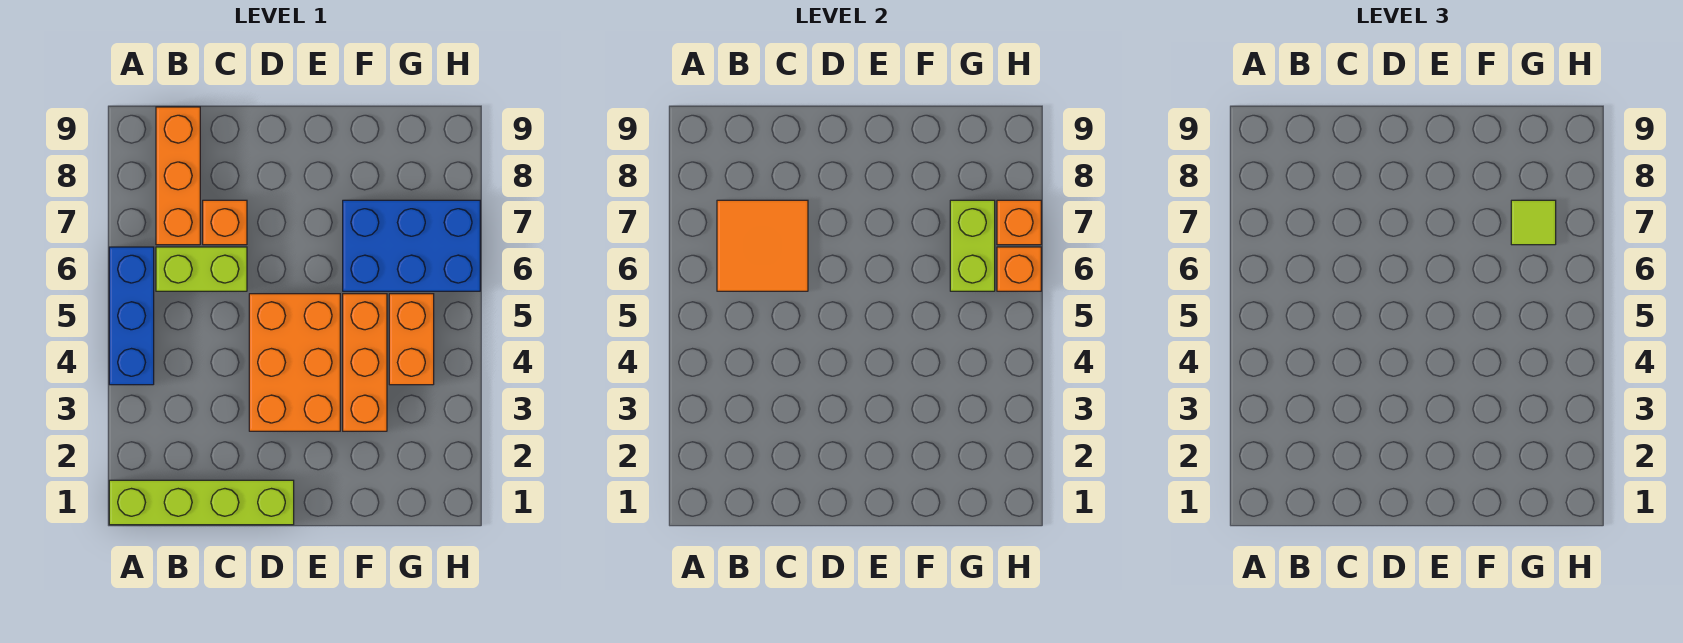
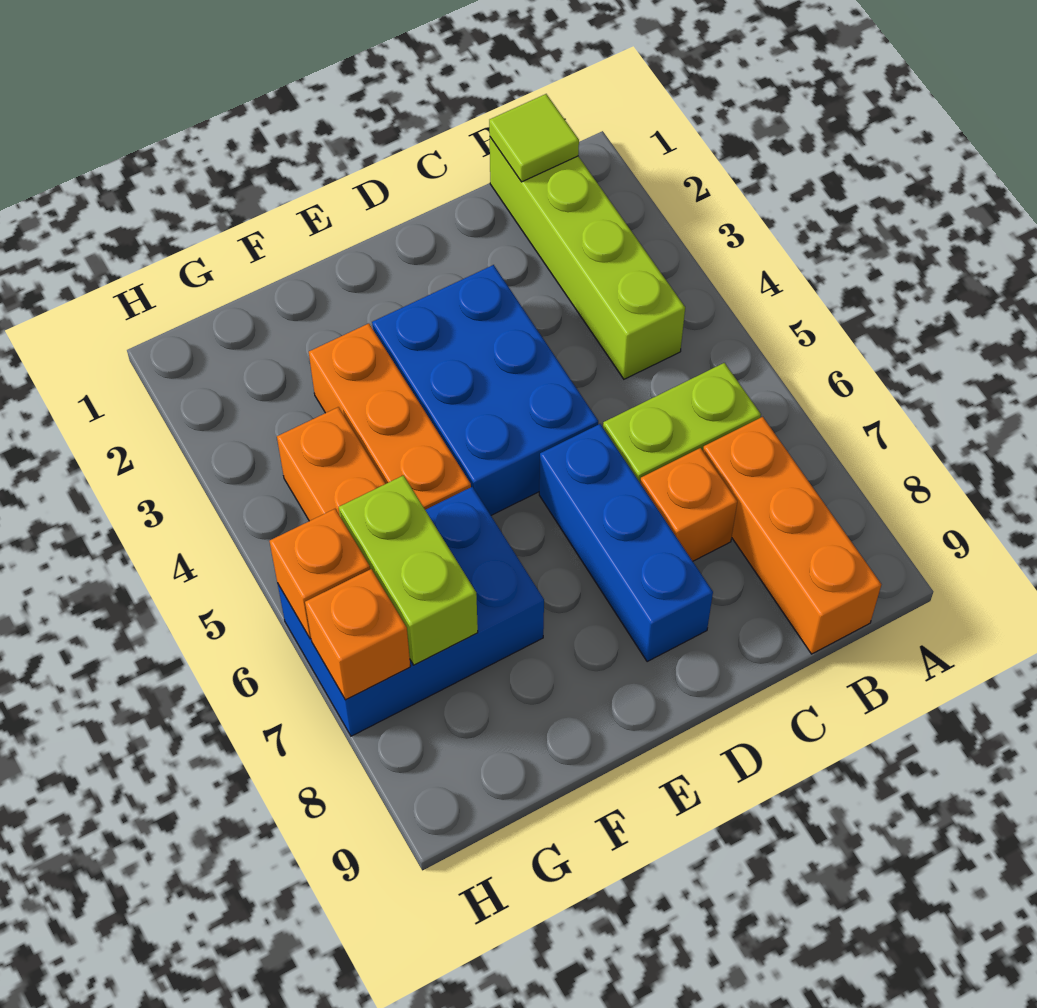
lime brick A1:D1 level 1 -> lime brick B1:B4 level 1
blue brick A4:A6 level 1 -> blue brick D6:D8 level 1
orange tile B6:C7 level 2 -> none
orange brick D3:E5 level 1 -> blue brick D3:E5 level 1
lime tile G7 level 3 -> lime tile B1 level 2

